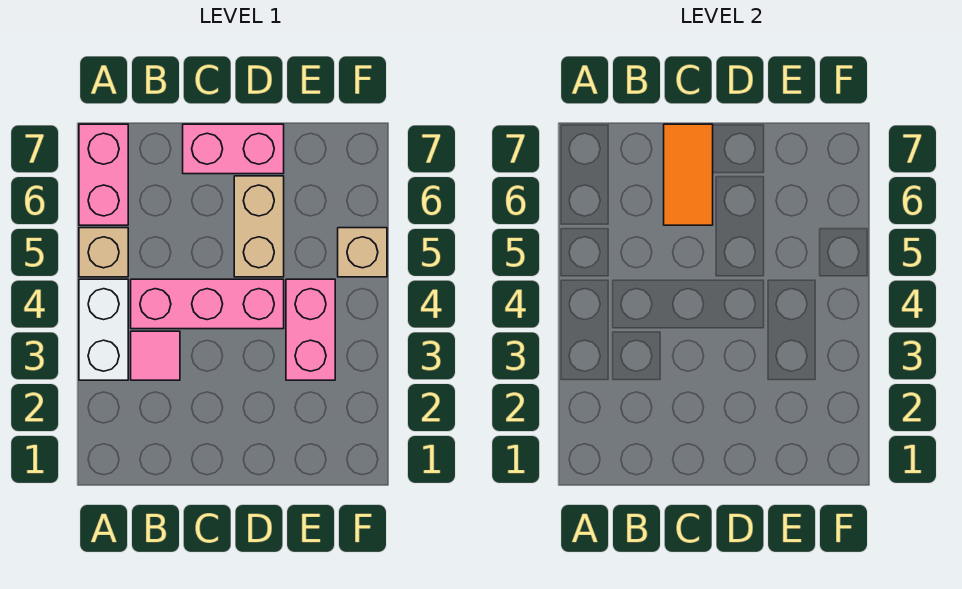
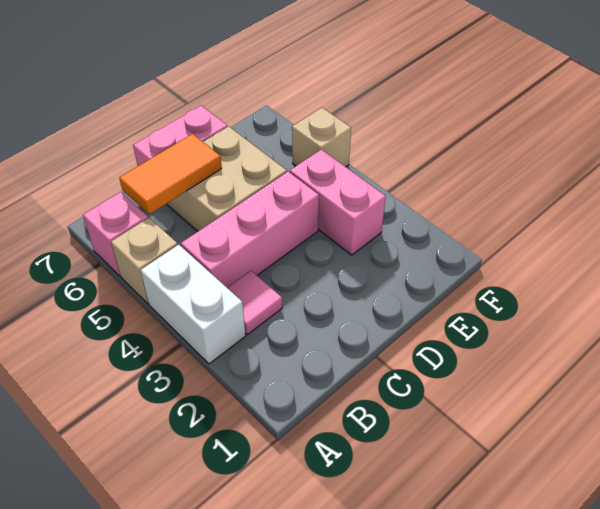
pink brick A6:A7 level 1 -> pink brick A6 level 1
orange tile C6:C7 level 2 -> orange tile B6:C6 level 2
tan brick D5:D6 level 1 -> tan brick C5:D6 level 1

